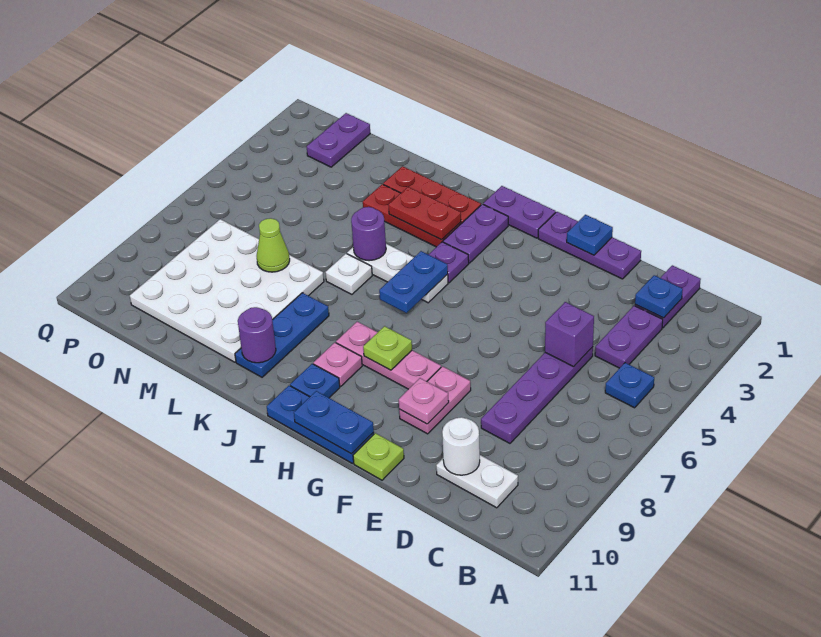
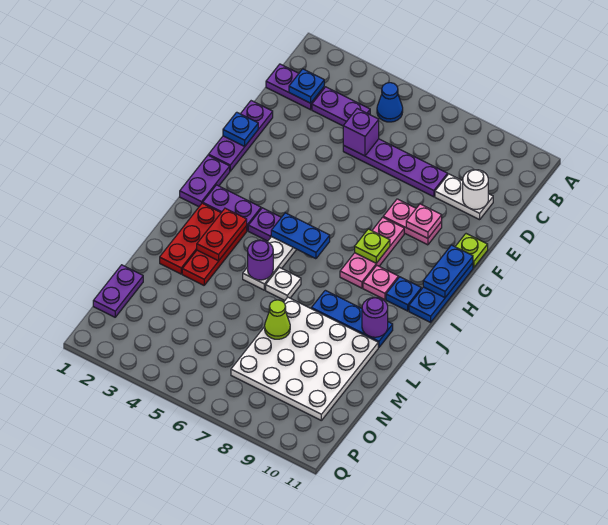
blue plate B5 level 1 -> blue cone B5 level 1
white plate C10:D10 level 1 -> white plate D9:D10 level 1
purple plate O1:O2 level 1 -> purple plate N1:O1 level 1

